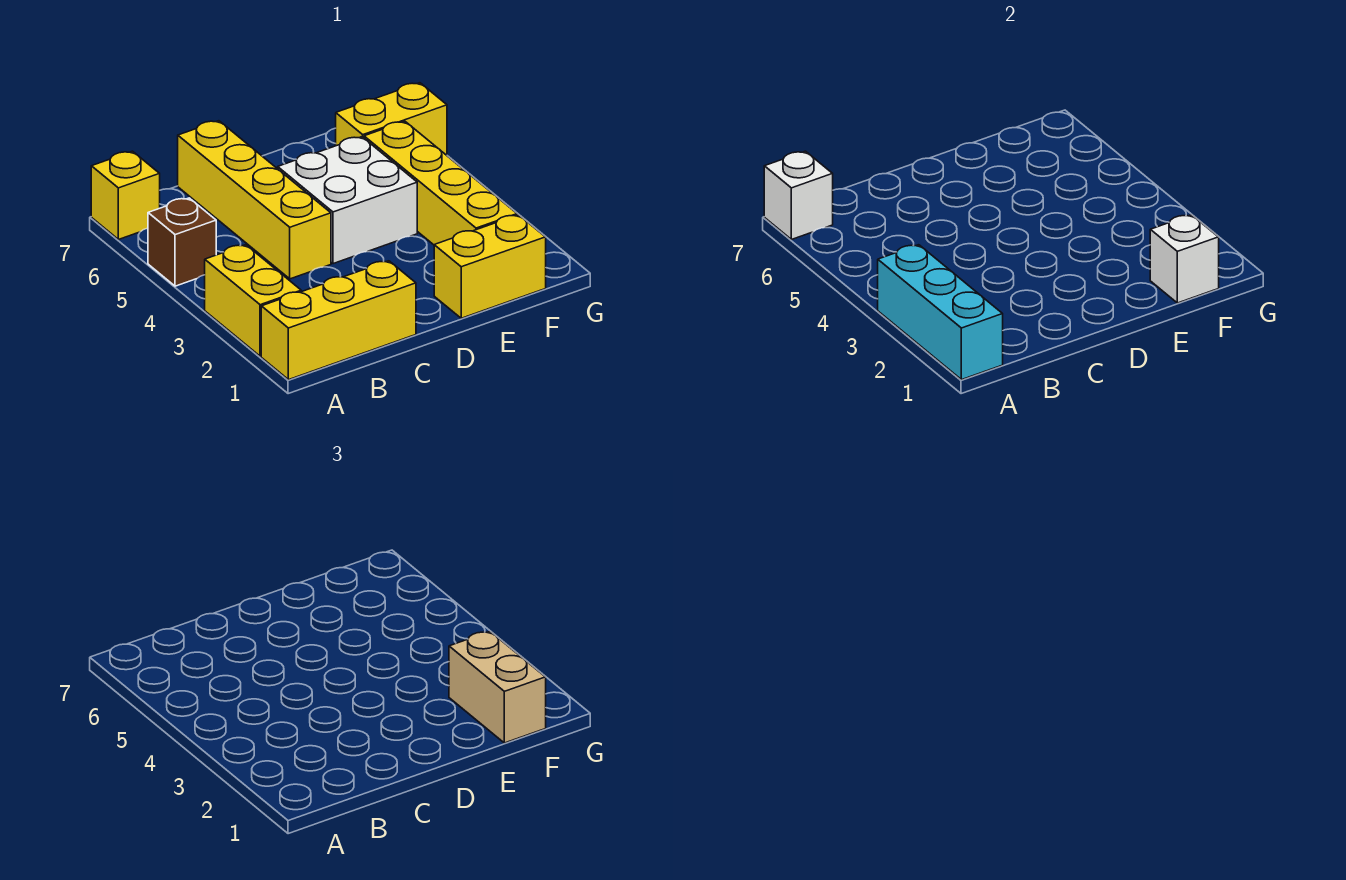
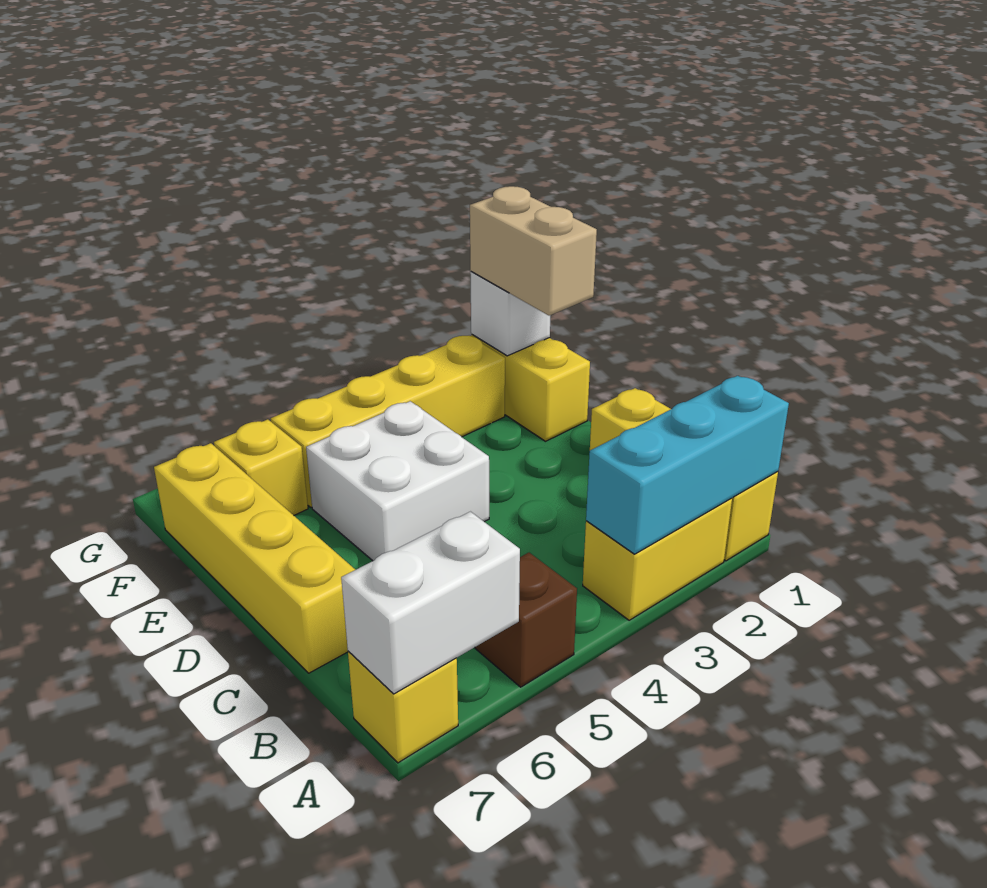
white brick A7 level 2 -> white brick A6:A7 level 2
yellow brick C4:C7 level 1 -> yellow brick C7:F7 level 1
tan brick F1:F2 level 3 -> tan brick E1:F1 level 3
yellow brick F6:G6 level 1 -> yellow brick F6 level 1

